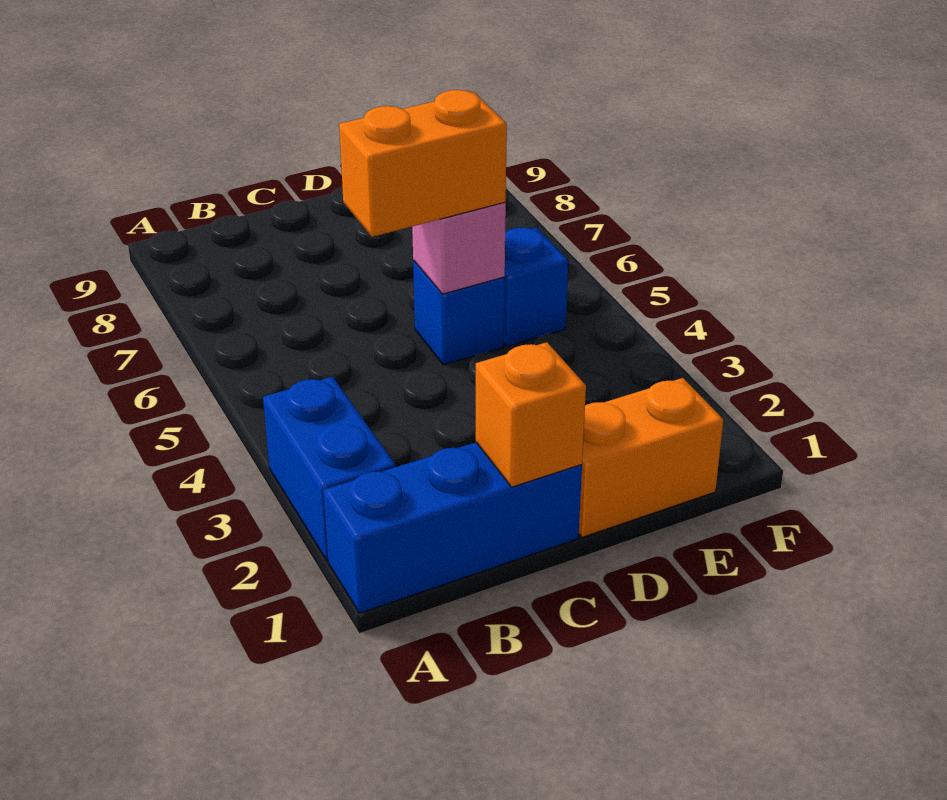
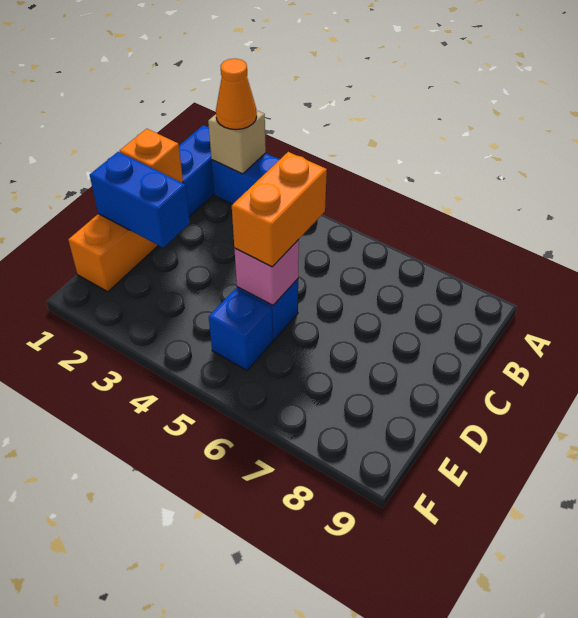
none -> tan brick A2 level 2
none -> orange cone A2 level 3
none -> blue brick D1:D2 level 2

